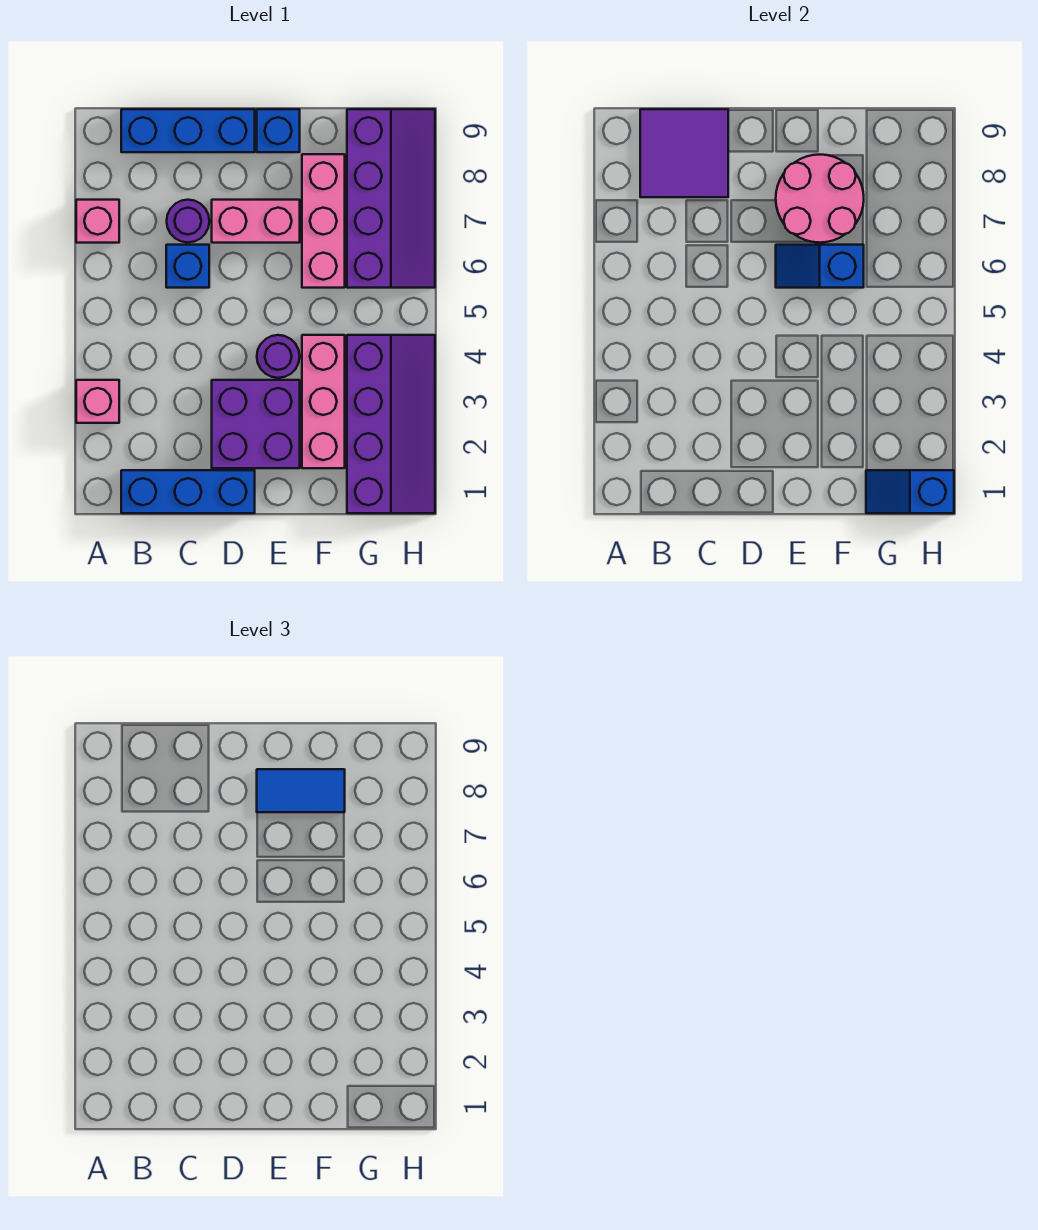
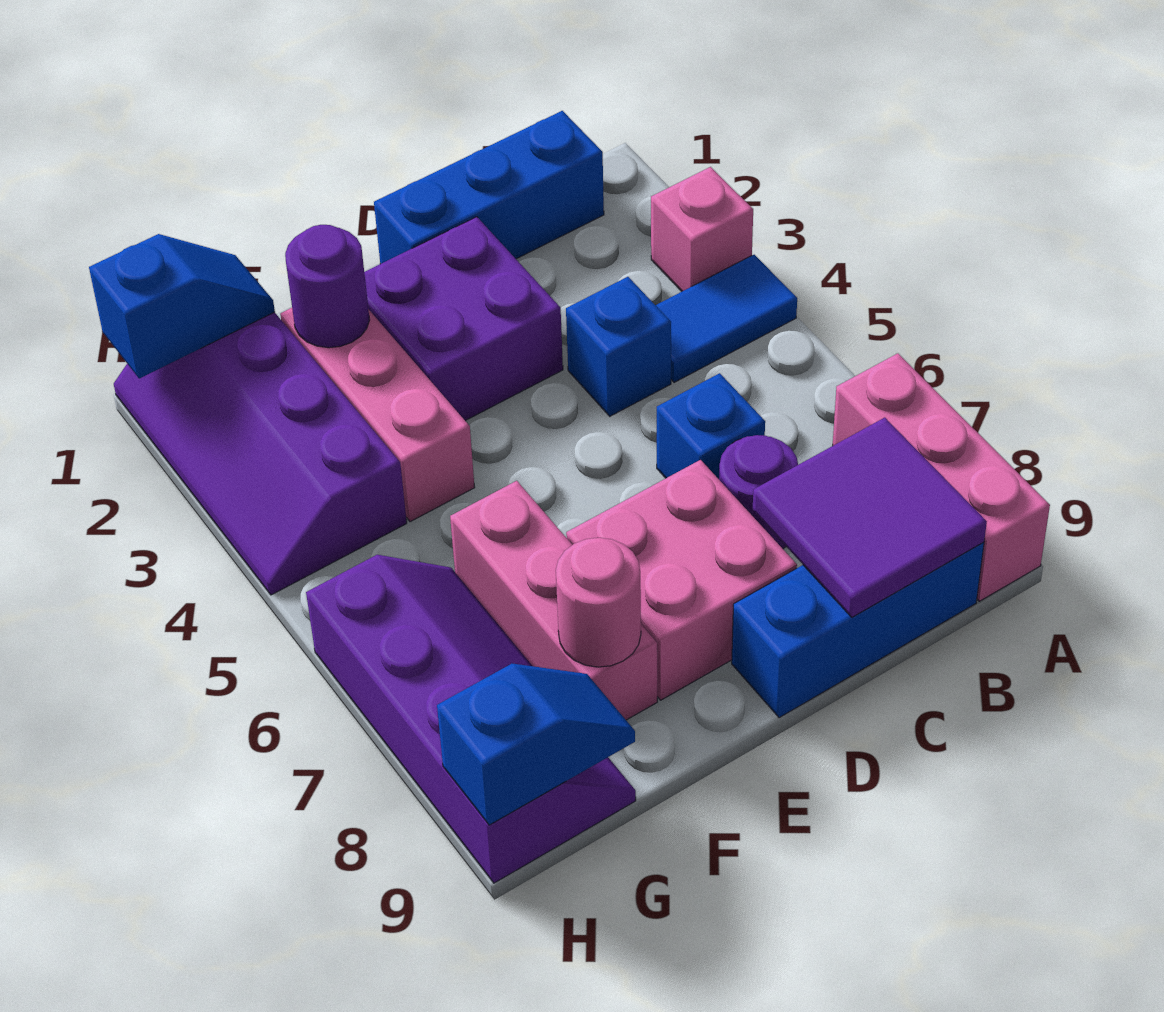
pink brick A7 level 1 -> pink brick A7:A9 level 1
pink brick D7:E7 level 1 -> pink brick D7:E8 level 1
purple round brick E4 level 1 -> purple round brick F2 level 2
blue slope E6:F6 level 2 top F -> blue slope G9:H9 level 2 top H
pink round brick E7:F8 level 2 -> pink round brick F8 level 2
blue tile E8:F8 level 3 -> blue tile A4:B4 level 1
blue brick E9 level 1 -> blue brick C4 level 1
purple slope G6:H9 level 1 top G -> purple slope G6:H9 level 1 top H

